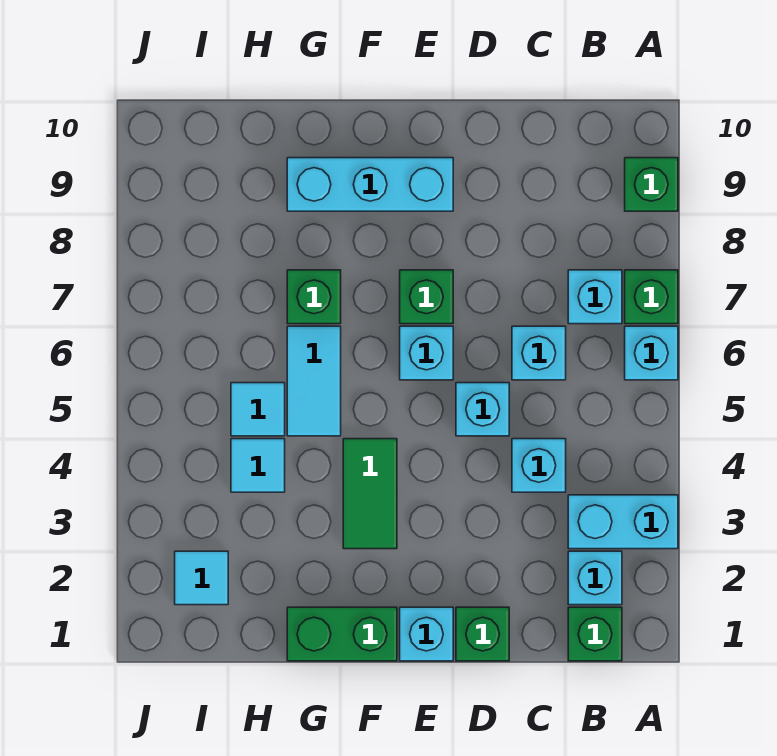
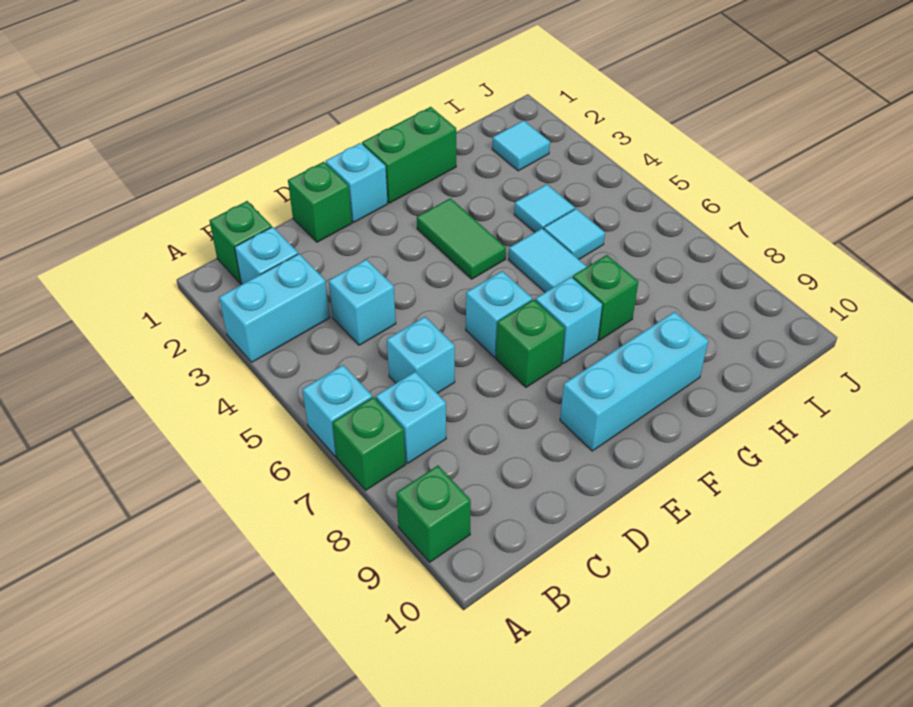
cyan brick D5 level 1 -> cyan brick F7 level 1

